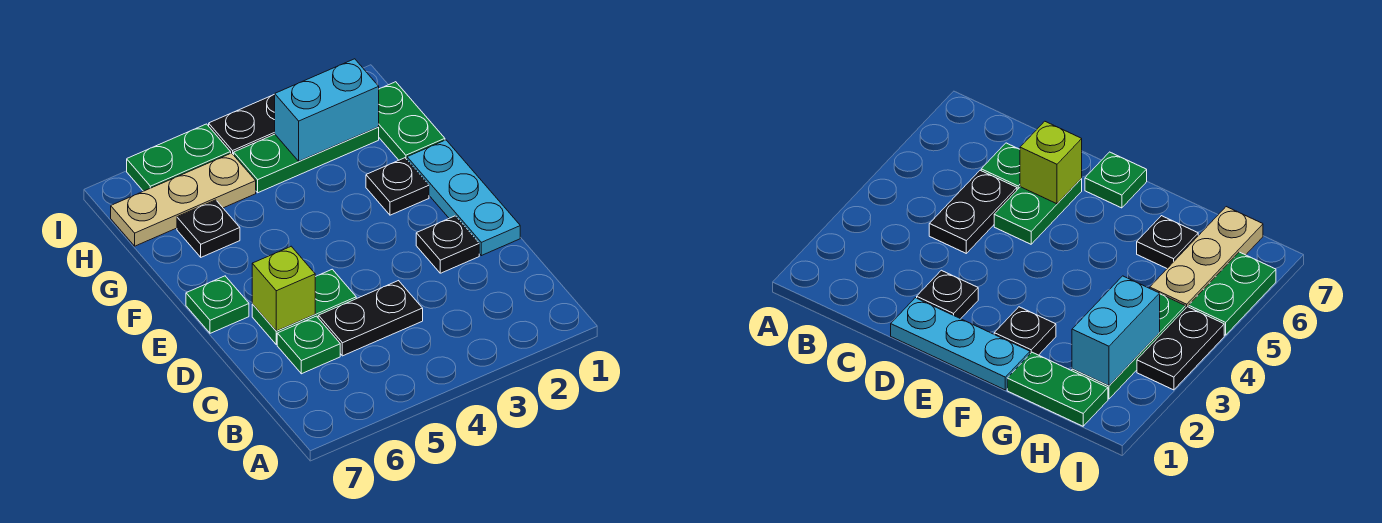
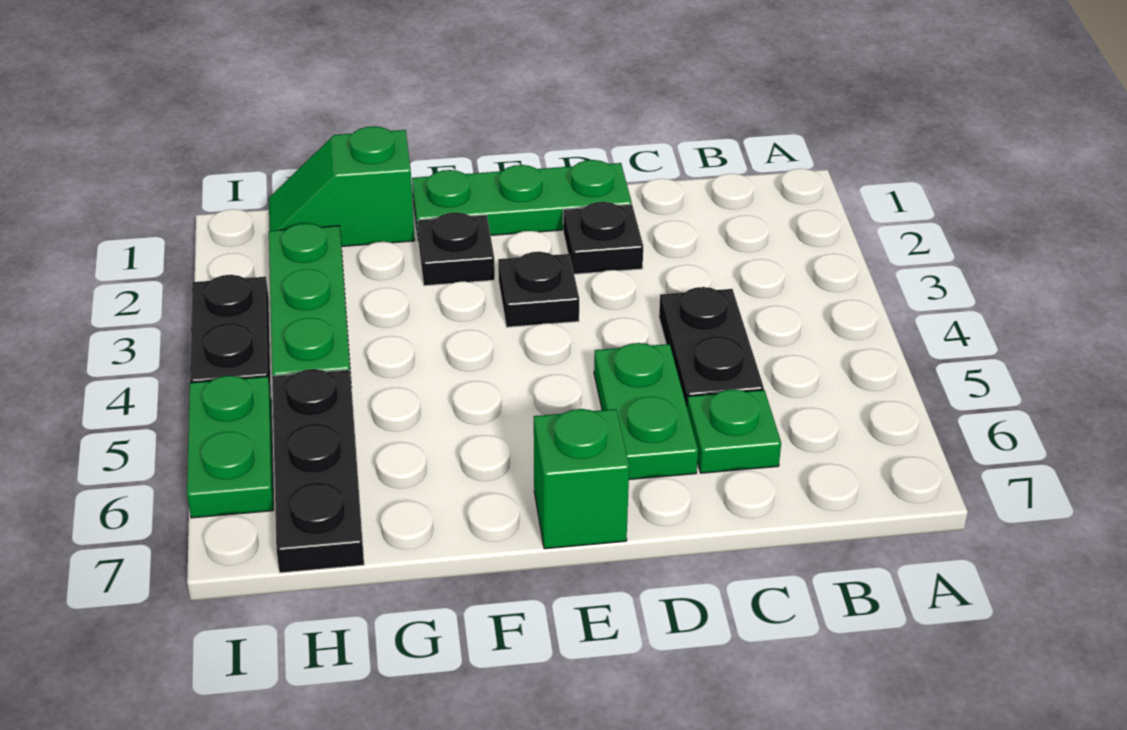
cyan plate D1:F1 level 1 -> green plate D1:F1 level 1
lime brick D6 level 2 -> none
green plate E7 level 1 -> green brick E7 level 1
green plate G1:H1 level 1 -> green slope G1:H1 level 1 top G
black plate G6 level 1 -> black plate E3 level 1
cyan brick H2:H3 level 2 -> none
tan plate H5:H7 level 1 -> black plate H5:H7 level 1

